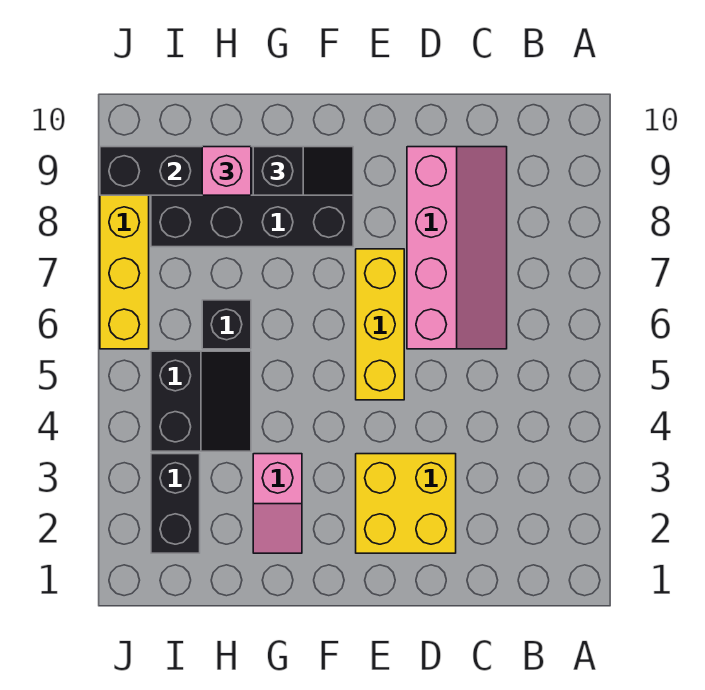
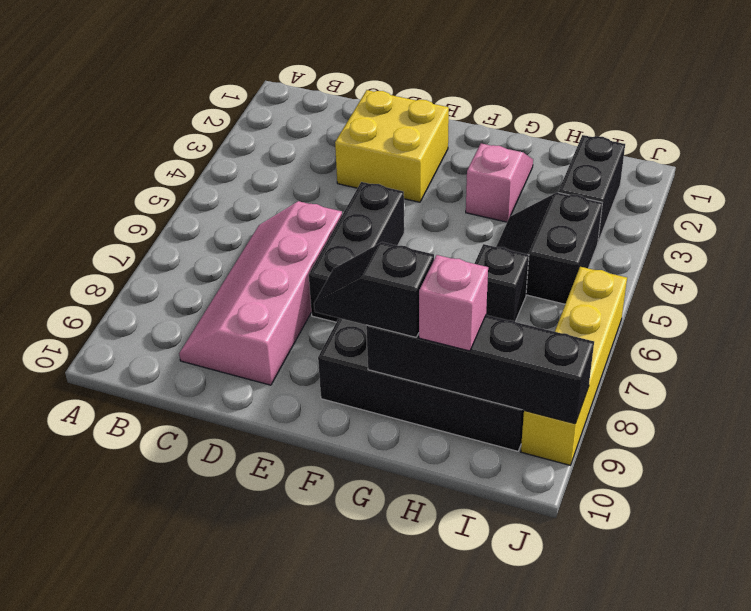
yellow brick E5:E7 level 1 -> black brick E5:E7 level 1

